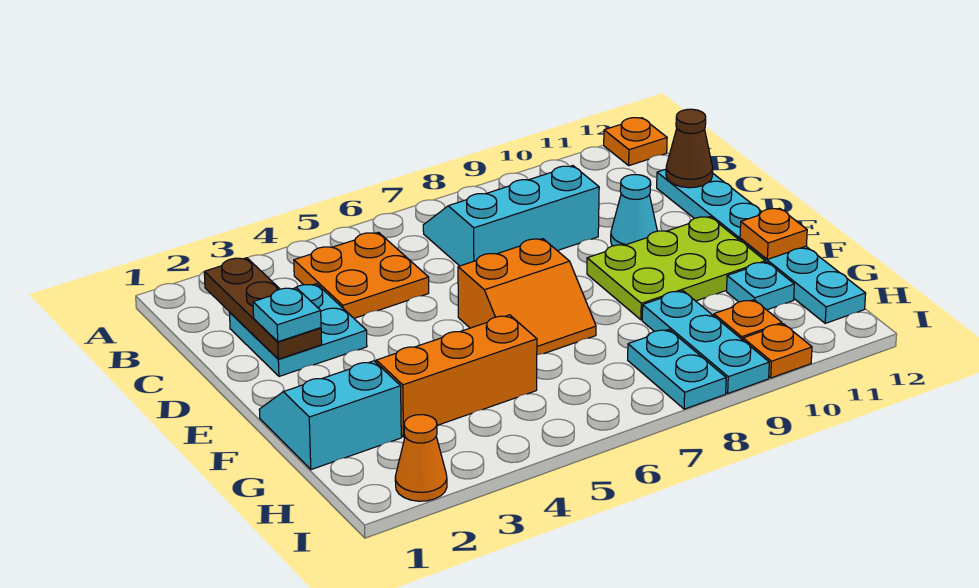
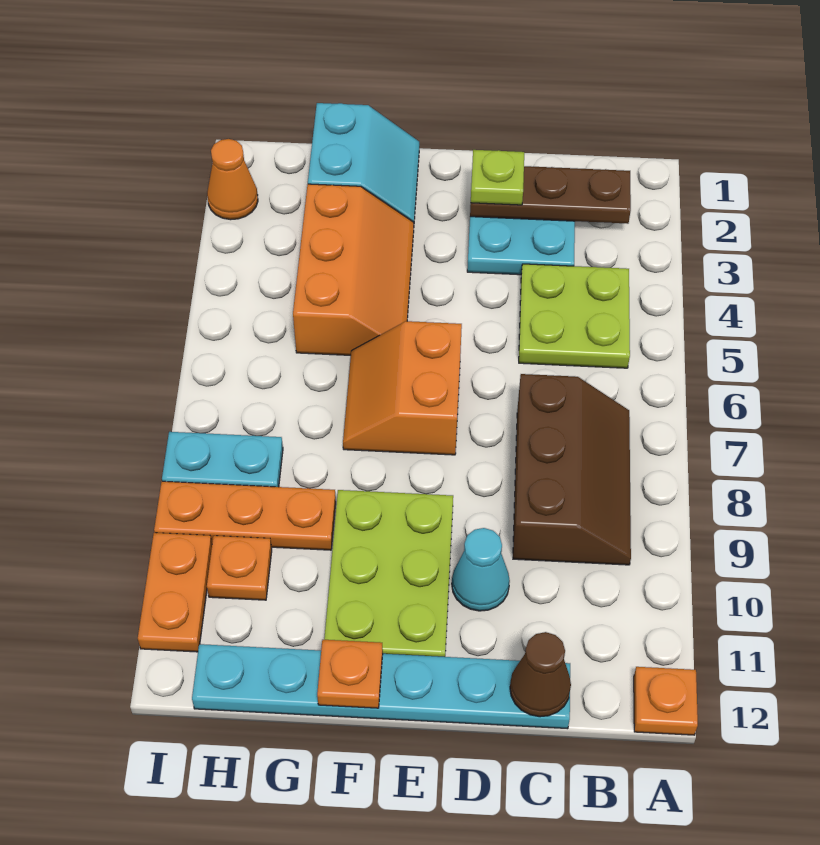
orange plate B4:C5 level 1 -> lime plate B4:C5 level 1
cyan slope B7:C9 level 1 top C -> brown slope B7:C9 level 1 top C
cyan plate D2 level 3 -> lime plate D2 level 3
cyan plate G9:I9 level 1 -> orange plate G9:I9 level 1
cyan plate G11 level 1 -> none
orange plate I10 level 1 -> orange plate I10:I11 level 1

